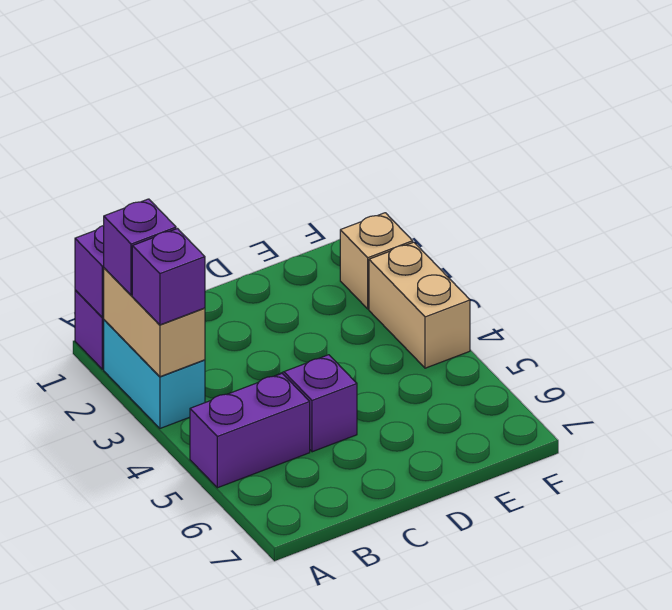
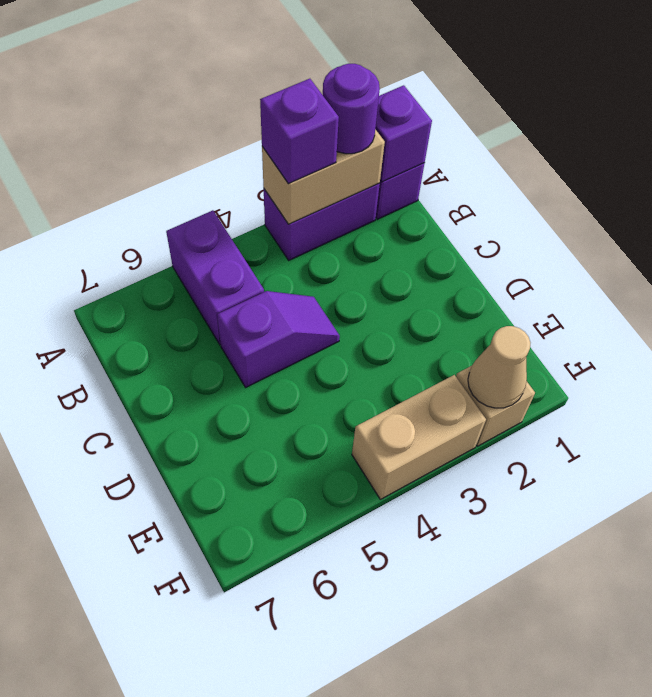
cyan brick A2:A3 level 1 -> purple brick A2:A3 level 1
purple brick A2 level 3 -> purple round brick A2 level 3
none -> tan cone F2 level 2

